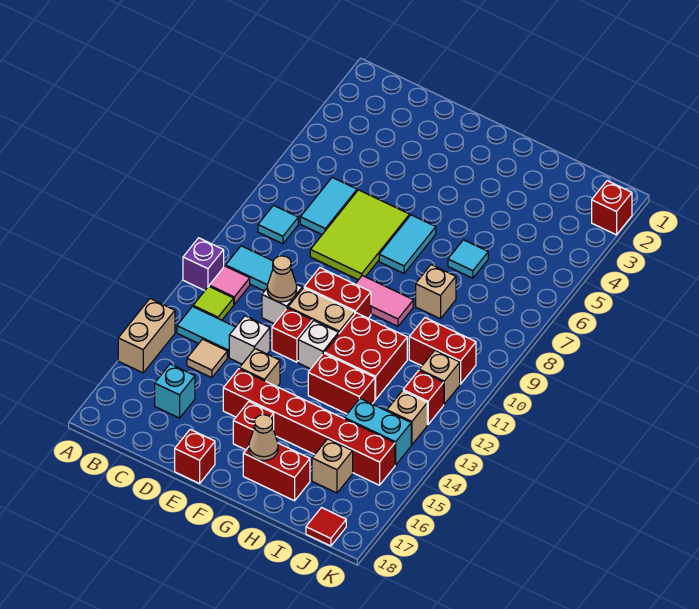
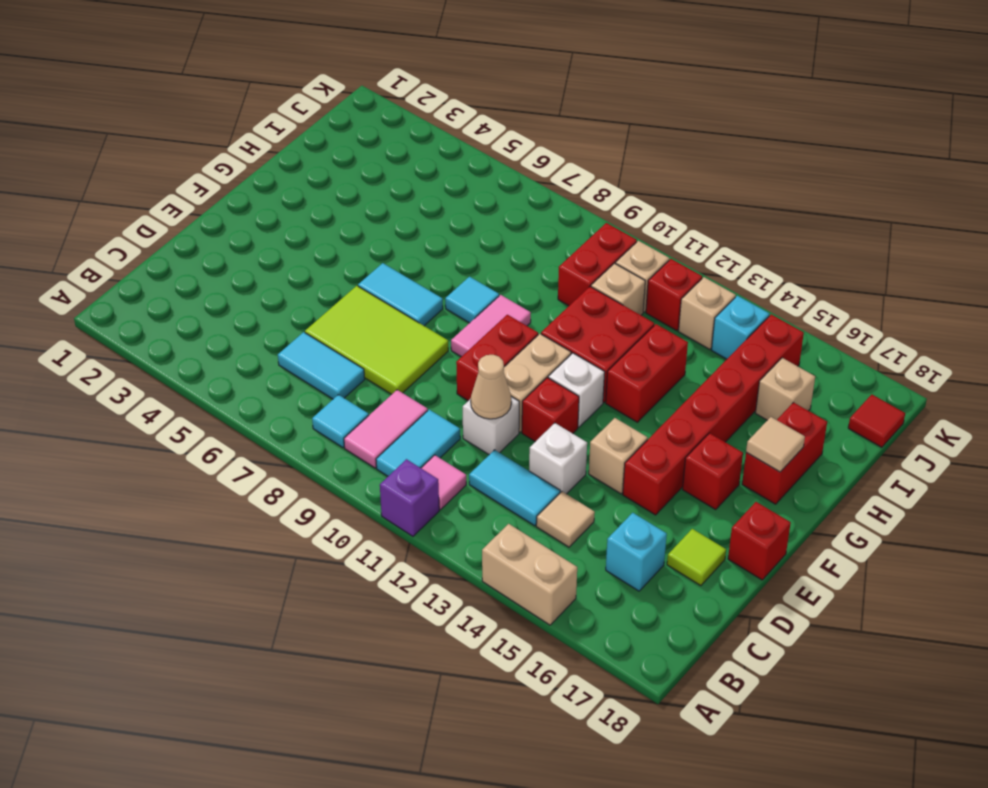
none -> pink tile B9:C9 level 1
lime tile B12 level 1 -> lime tile D17 level 1
cyan tile B13:C13 level 1 -> cyan tile C12:C13 level 1
tan cone G17 level 2 -> tan tile G17 level 2
cyan tile H6 level 1 -> cyan tile G8 level 1
tan brick H8 level 1 -> tan brick I11 level 1
cyan brick I14:J14 level 1 -> cyan brick J14 level 1
red brick K2 level 1 -> none

